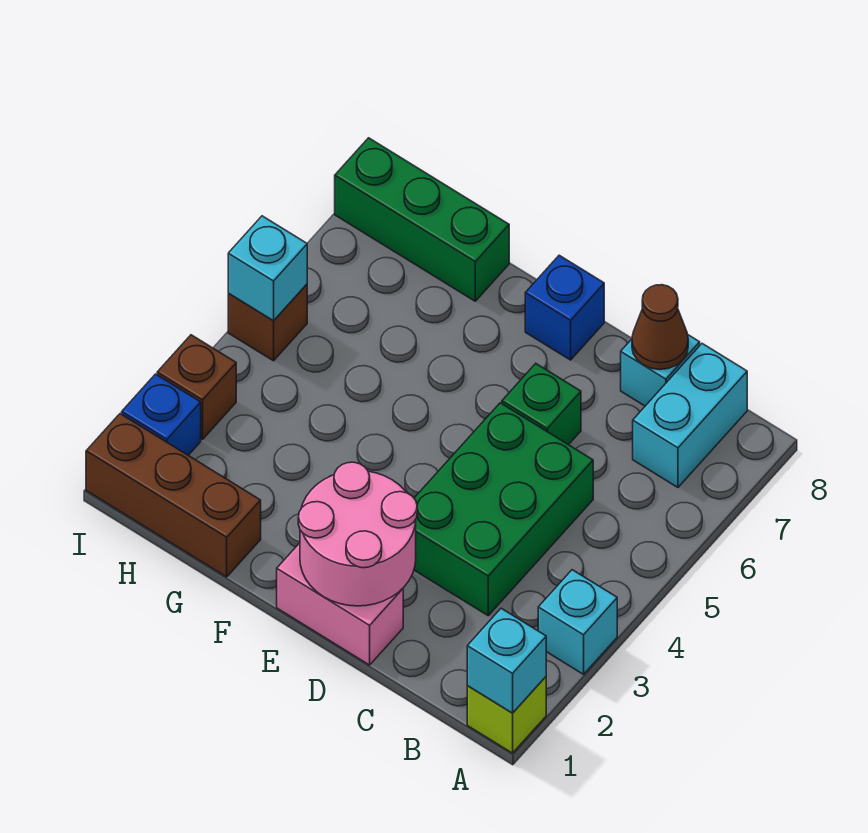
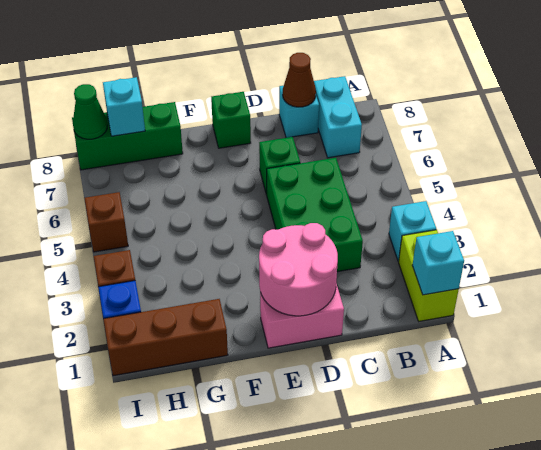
lime brick A1 level 1 -> lime brick A1:A2 level 1
blue brick E8 level 1 -> green brick E8 level 1
cyan brick I5 level 2 -> cyan brick H8 level 2
none -> green cone I8 level 2

